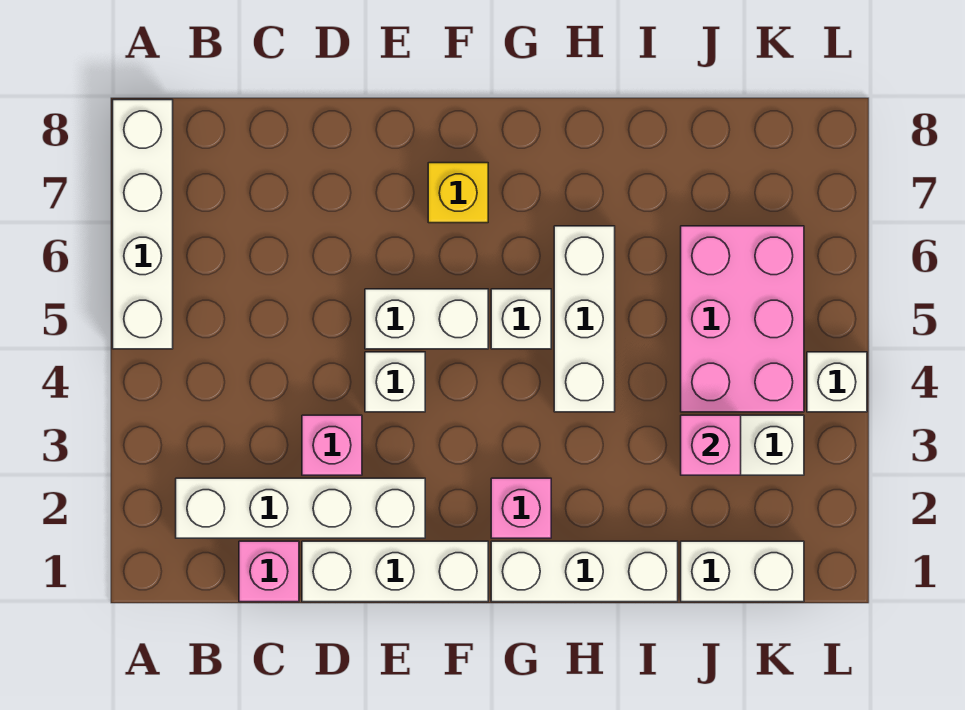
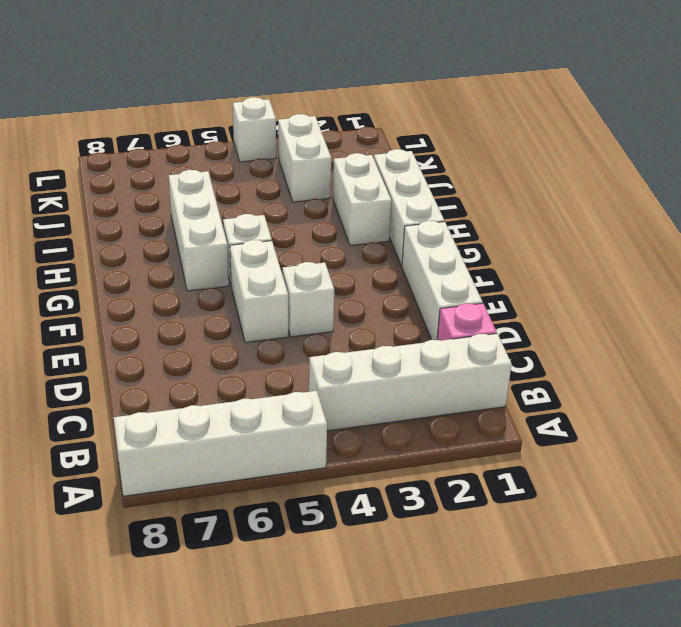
white brick B2:E2 level 1 -> white brick B1:B4 level 1
pink brick D3 level 1 -> none
yellow brick F7 level 1 -> none
pink brick G2 level 1 -> none
white brick H4:H6 level 1 -> white brick G6:I6 level 1
white brick J1:K1 level 1 -> white brick H2:I2 level 1
pink brick J3 level 2 -> none
pink brick J4:K6 level 1 -> none

